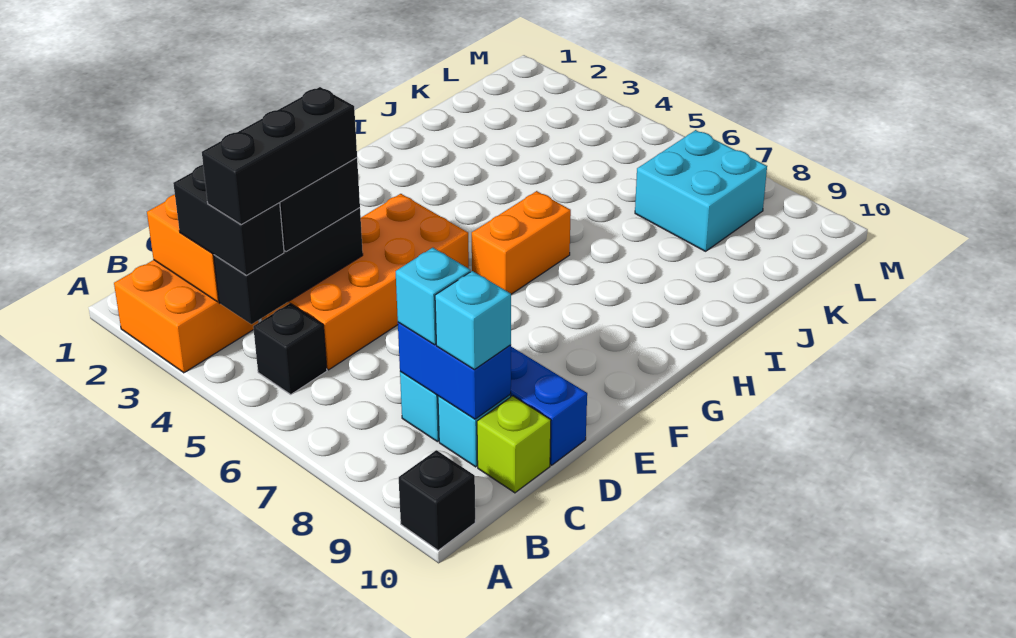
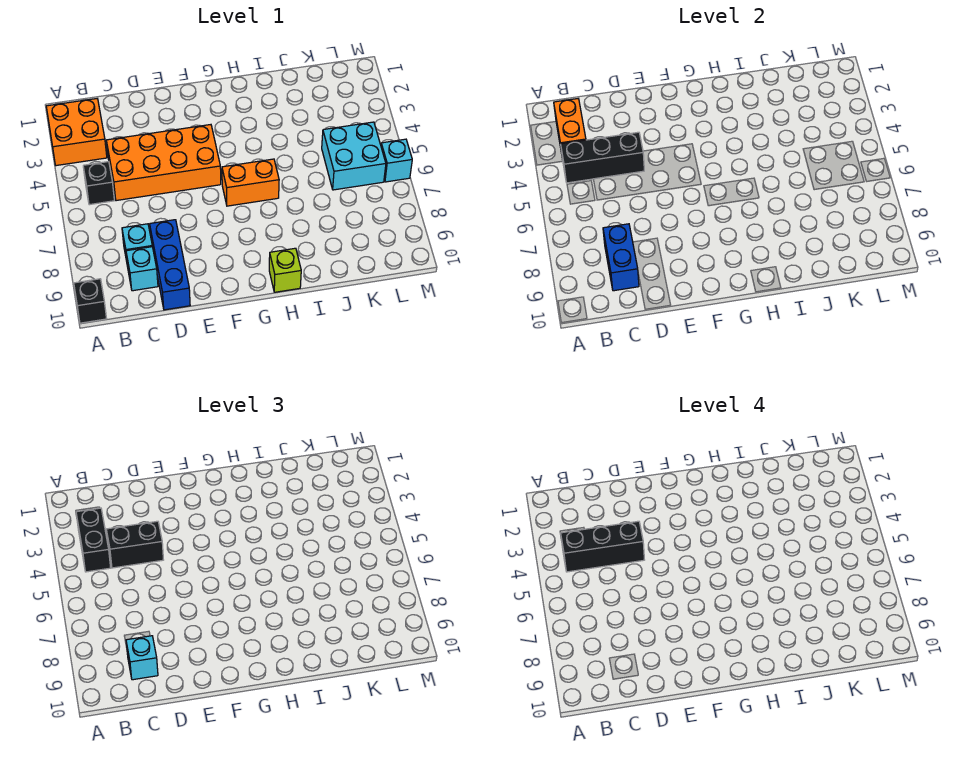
cyan brick C8 level 3 -> cyan brick M6 level 1
lime brick C10 level 1 -> lime brick H10 level 1
cyan brick K7:L8 level 1 -> cyan brick K5:L6 level 1

